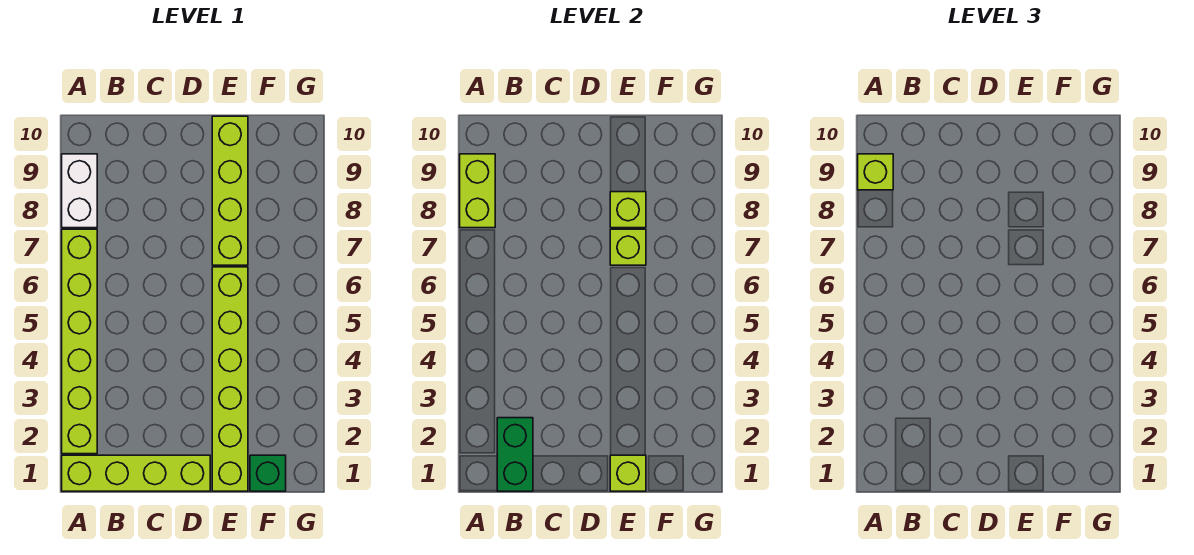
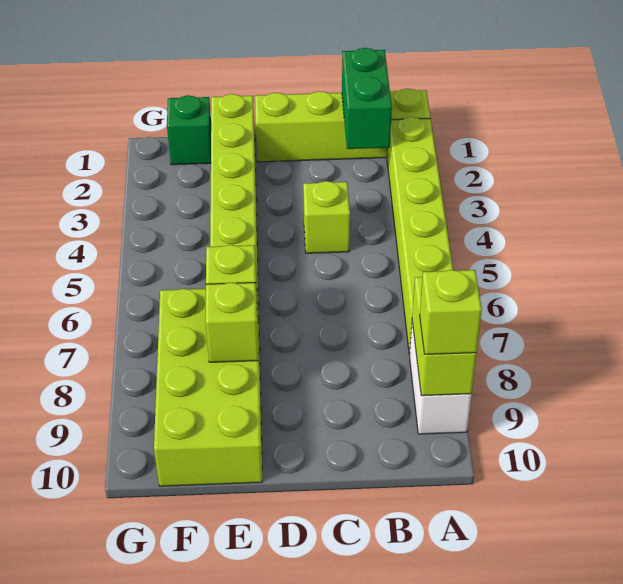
lime brick E1 level 2 -> lime brick C4 level 1
lime brick E7:E10 level 1 -> lime brick E7:F10 level 1

